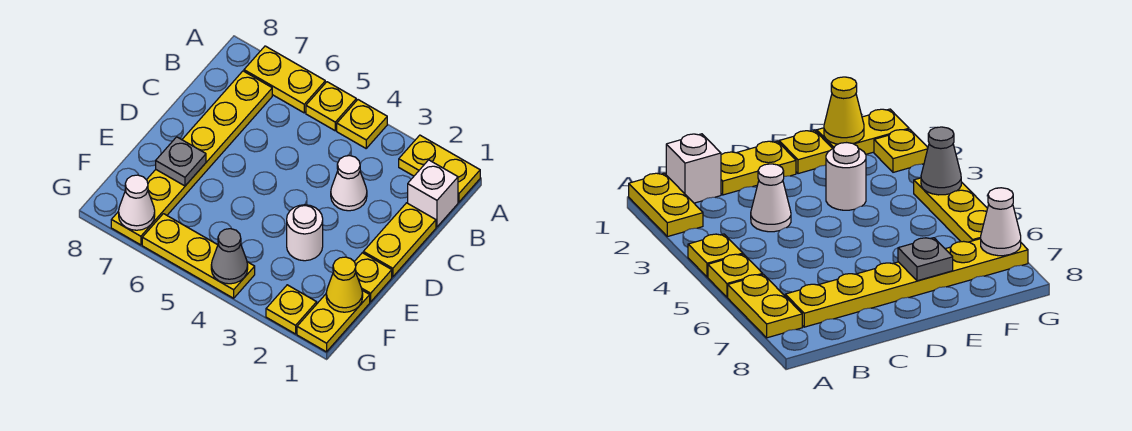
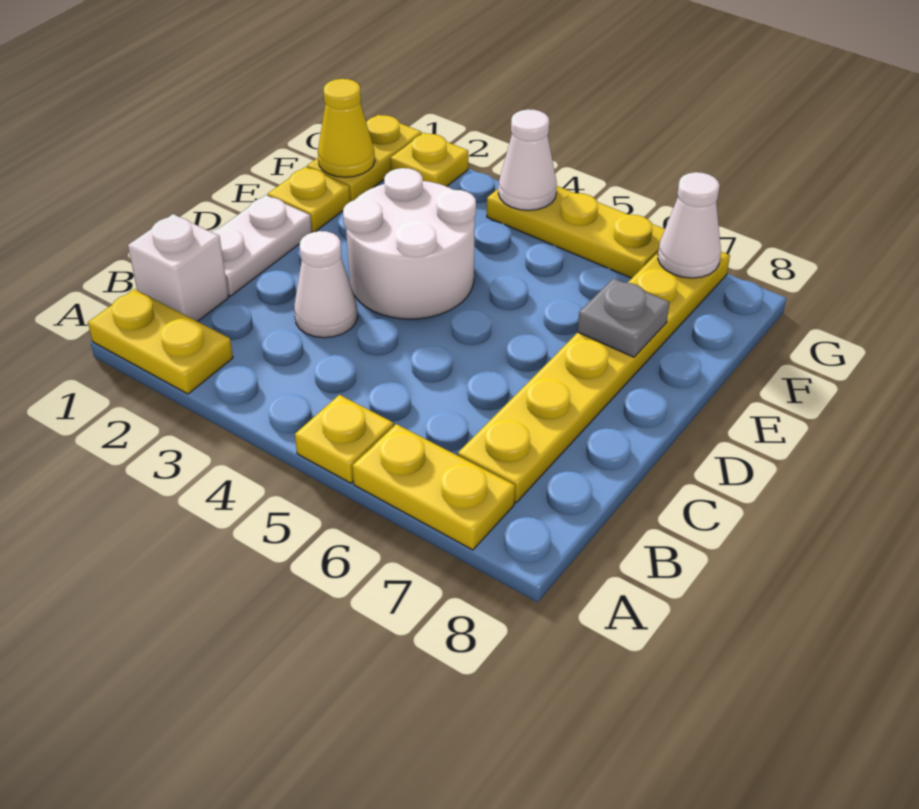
yellow plate A4 level 1 -> none
yellow plate C1:D1 level 1 -> white plate C1:D1 level 1
white round brick E3 level 1 -> white round brick D3:E4 level 1
grey cone G4 level 2 -> white cone G4 level 2

